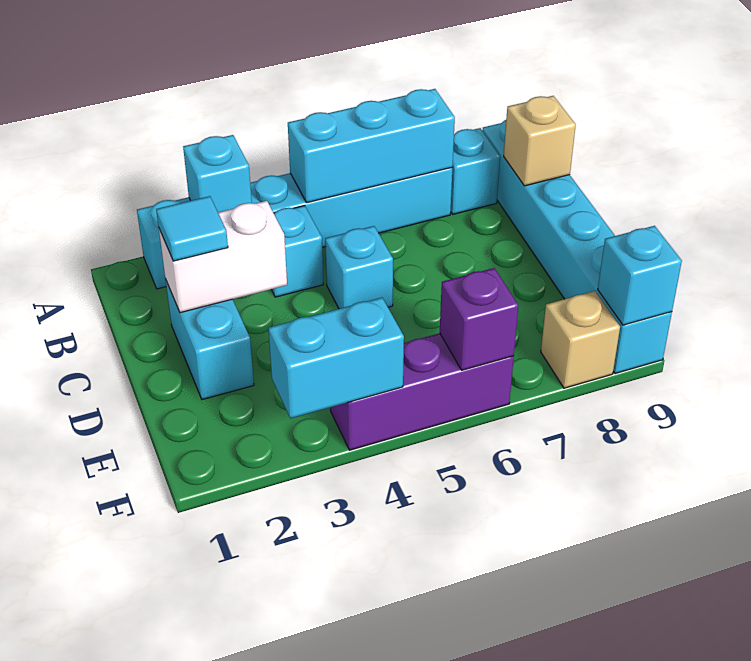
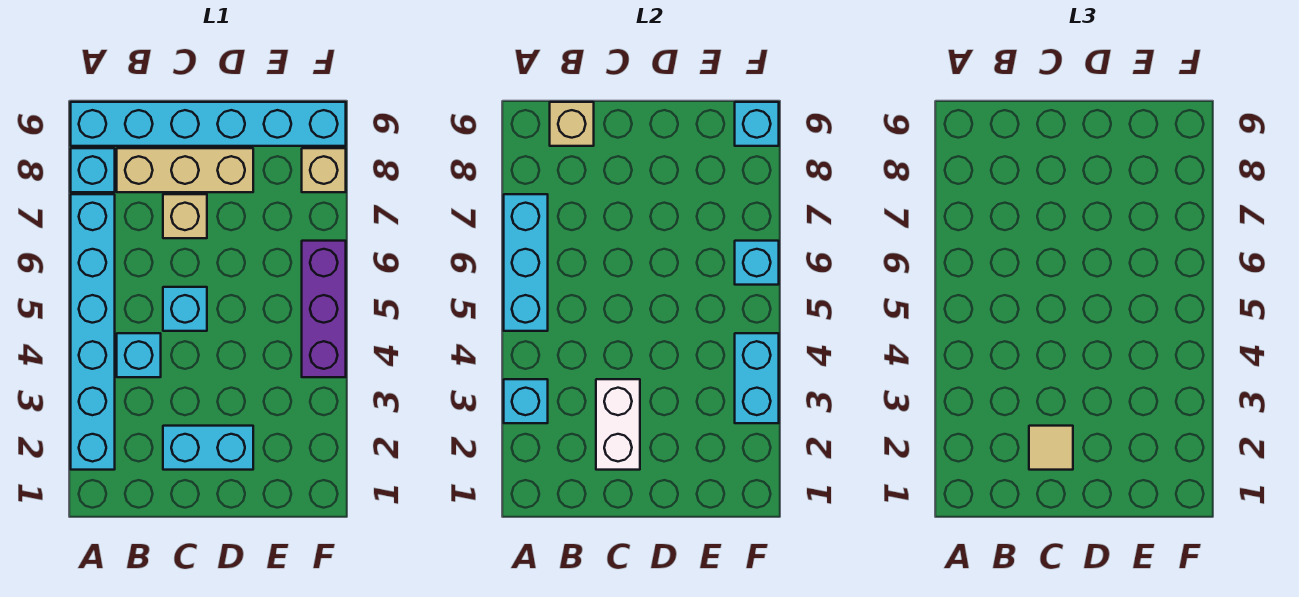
none -> tan brick B8:D8 level 1
cyan tile C2 level 3 -> tan tile C2 level 3
none -> tan brick C7 level 1
purple brick F6 level 2 -> cyan brick F6 level 2

